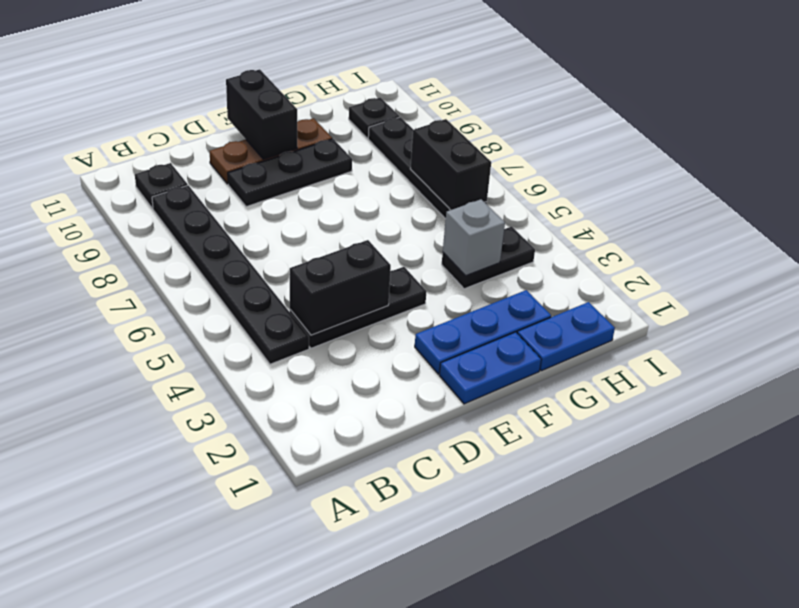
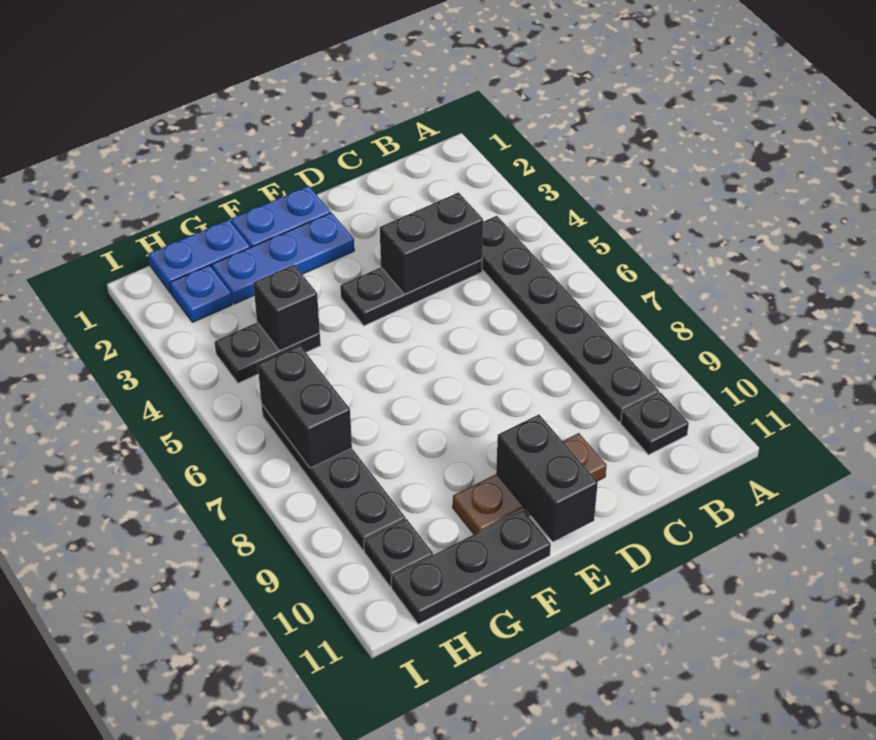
black plate D9:F9 level 1 -> black plate F11:H11 level 1
grey brick G4 level 2 -> black brick G4 level 2
none -> blue plate H2 level 1

